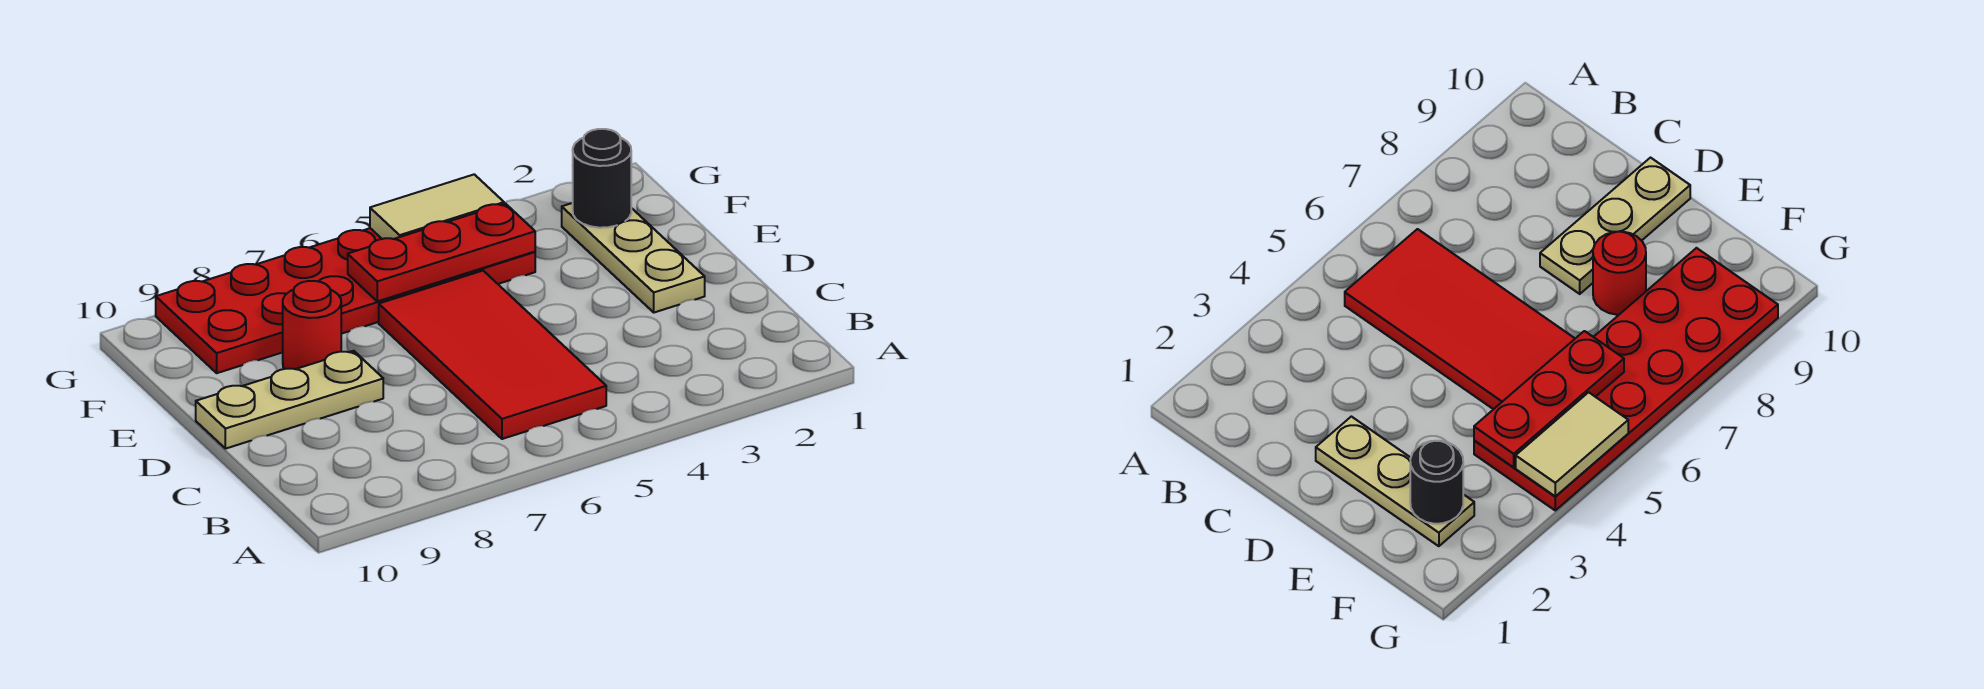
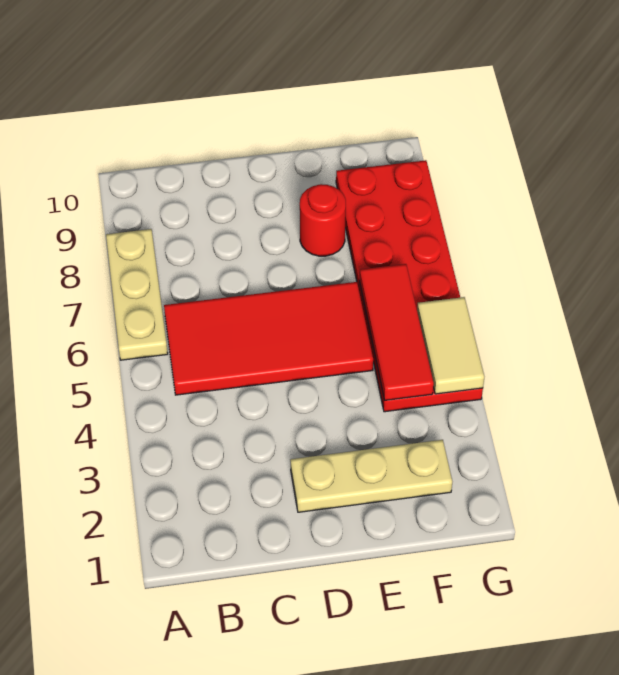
tan plate D8:D10 level 1 -> tan plate A6:A8 level 1
black round brick F2 level 2 -> none
red plate F4:F6 level 2 -> red tile F4:F6 level 2

